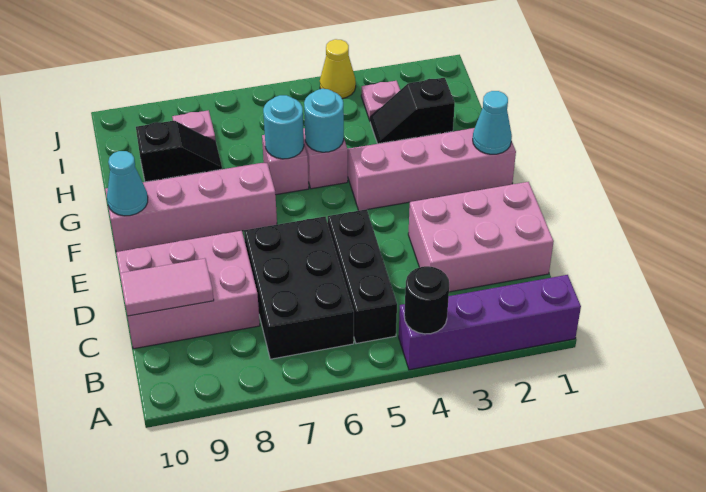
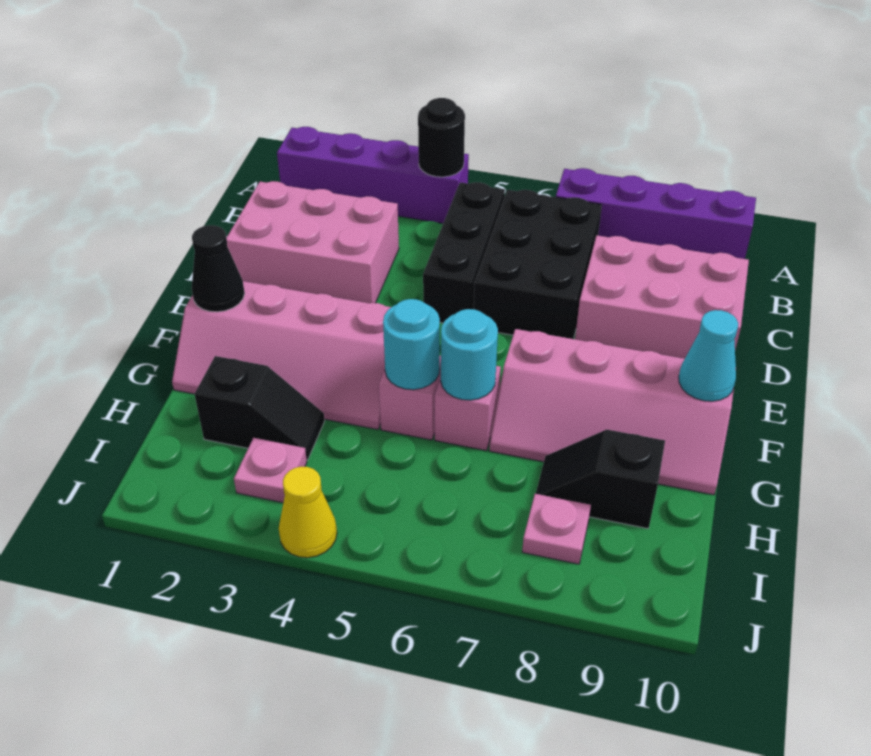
none -> purple brick A7:A10 level 1
pink tile C9:C10 level 2 -> none
cyan cone F1 level 2 -> black cone F1 level 2

